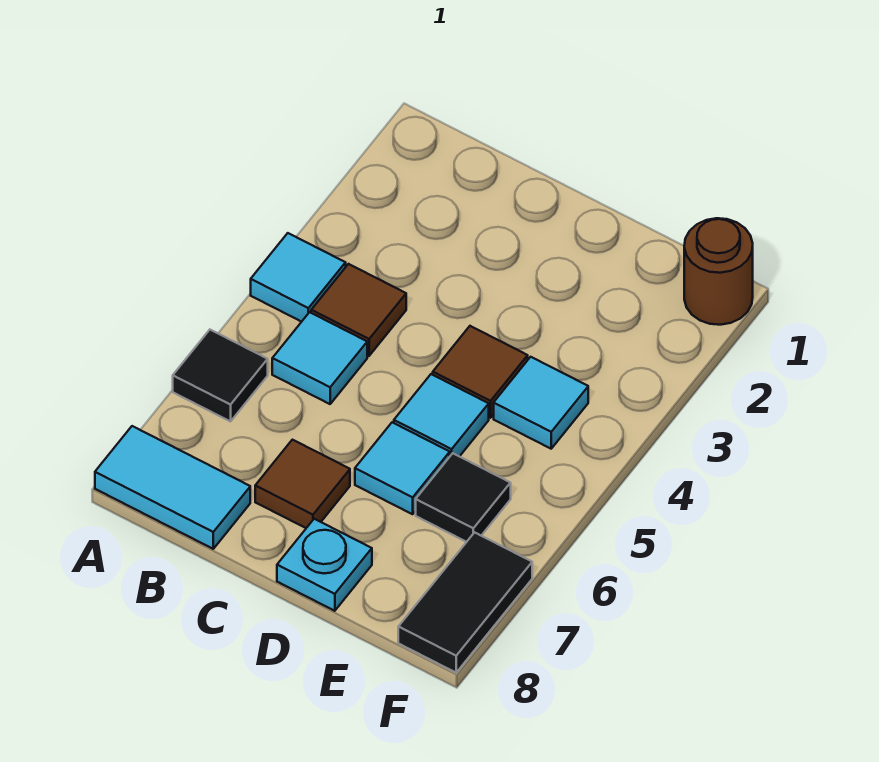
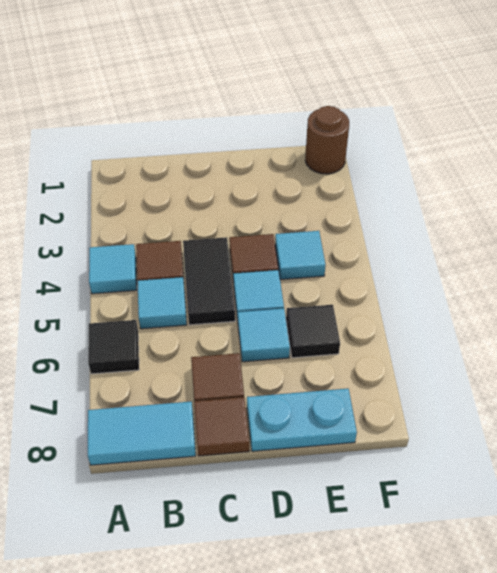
none -> brown tile C8 level 1
cyan plate D8 level 1 -> cyan plate D8:E8 level 1
black tile F7:F8 level 1 -> black tile C4:C5 level 1

